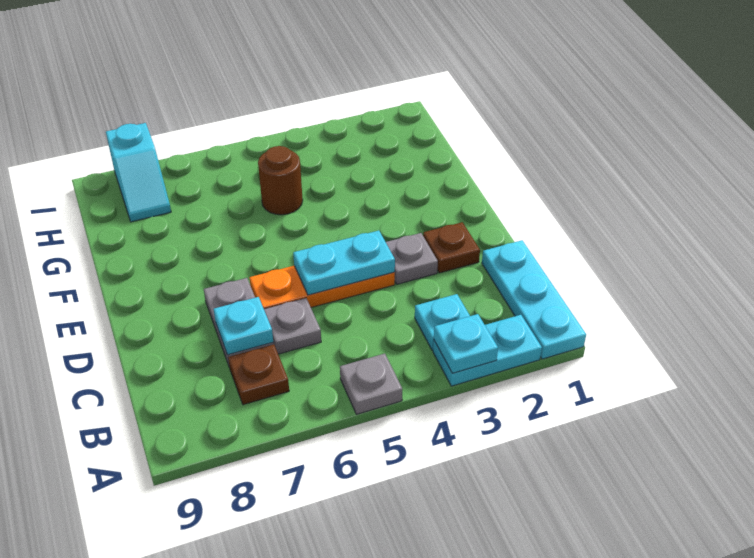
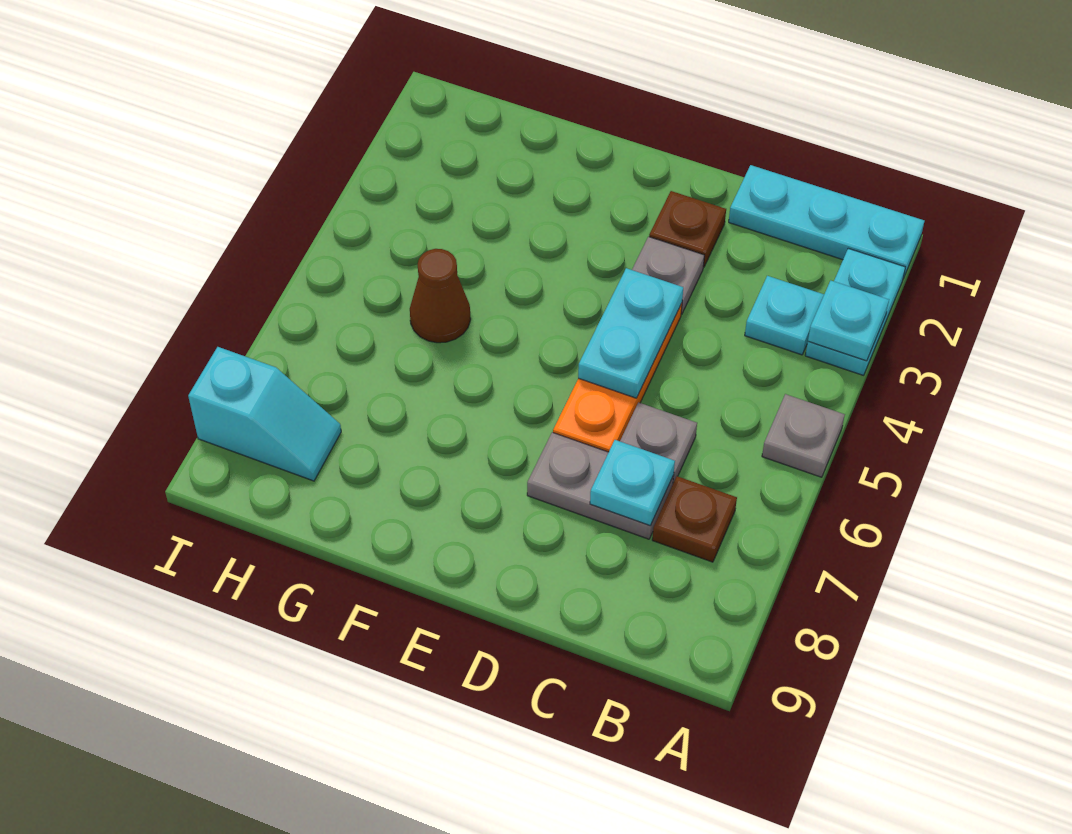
brown round brick G5 level 1 -> brown cone G5 level 1

